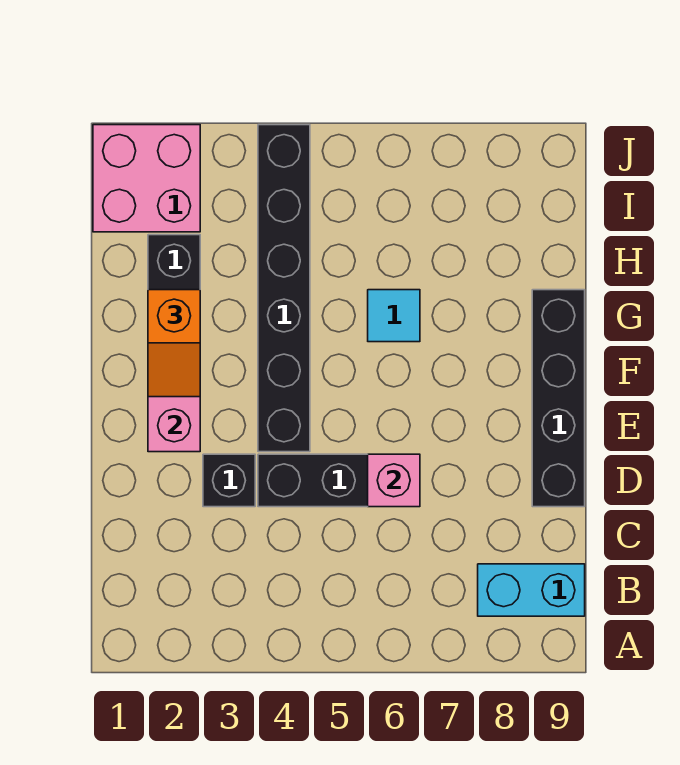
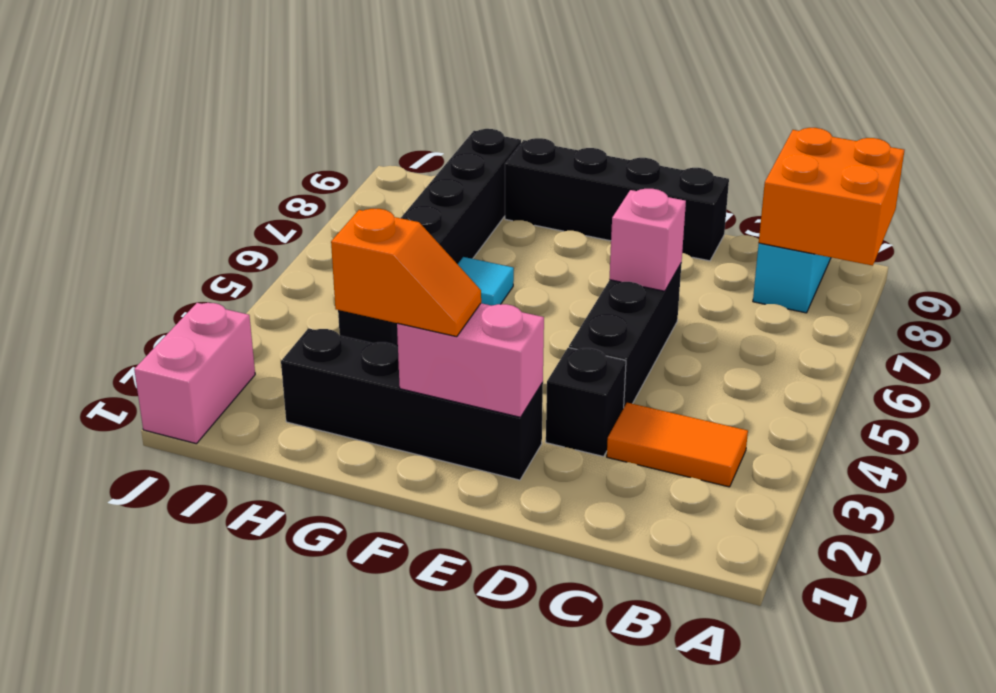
none -> orange brick A8:B9 level 2
none -> orange tile B3:C3 level 1
black brick E4:J4 level 1 -> black brick H4:H9 level 1
pink brick I1:J2 level 1 -> pink brick J1:J2 level 1

